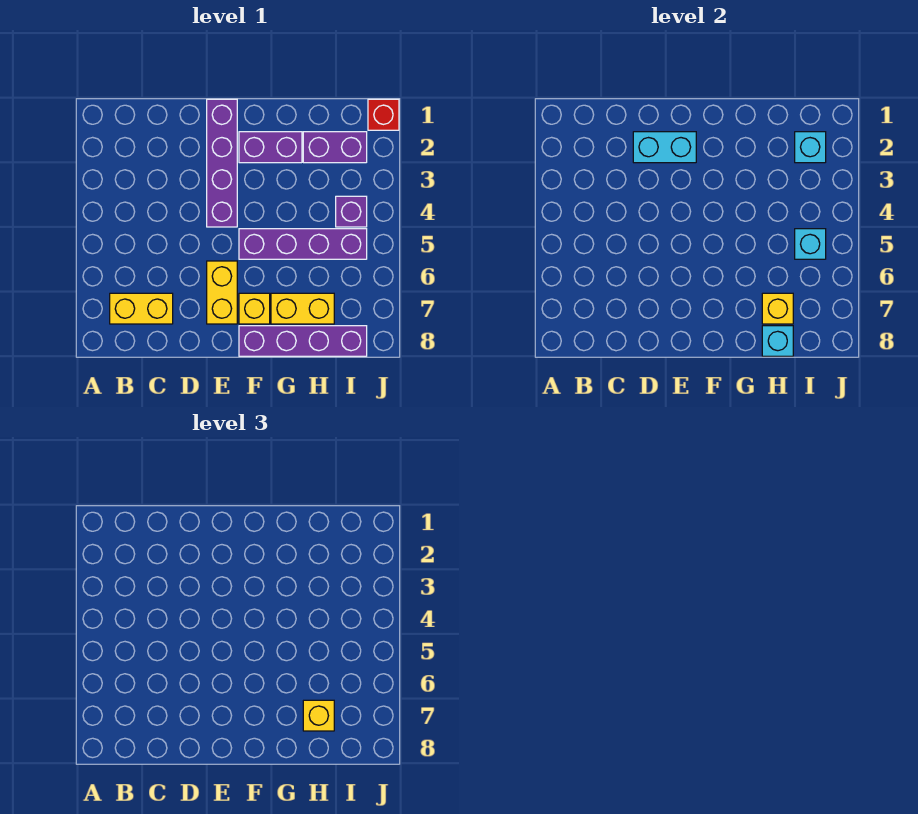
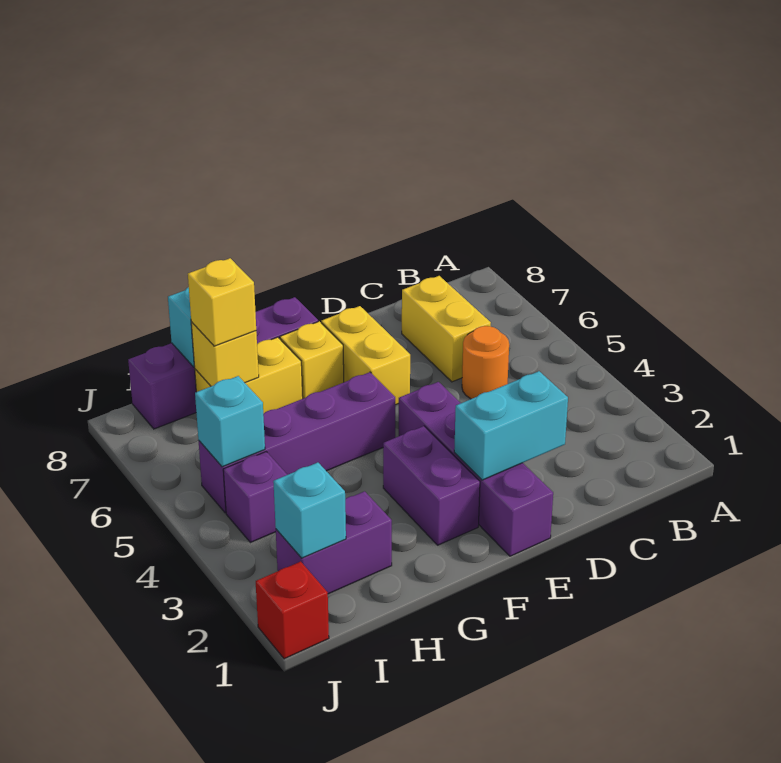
yellow brick B7:C7 level 1 -> yellow brick C6:C7 level 1
none -> orange round brick C5 level 1
purple brick F2:G2 level 1 -> purple brick F2:F3 level 1

